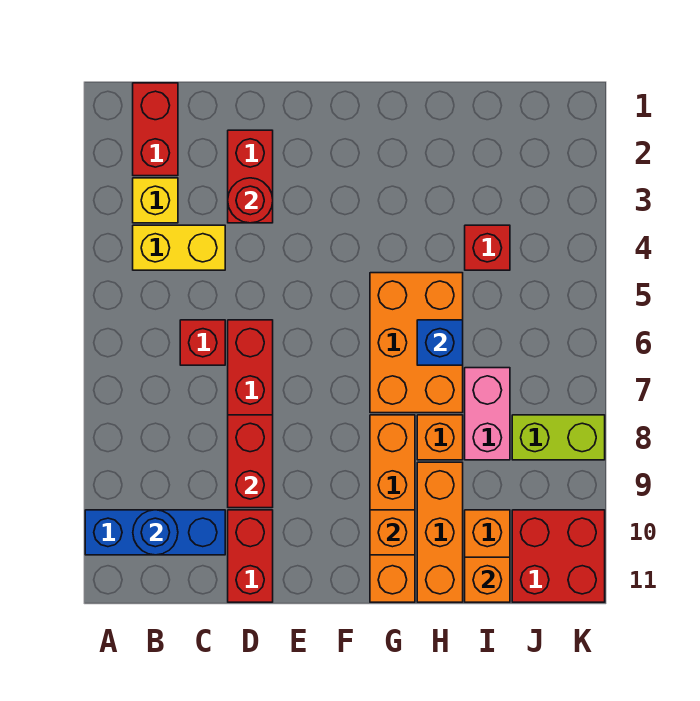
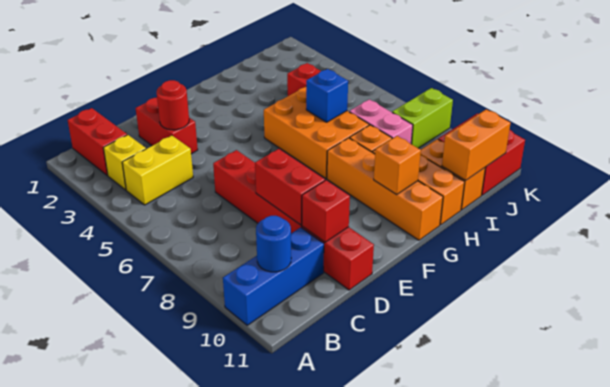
red brick C6 level 1 -> red brick D10 level 2
orange brick I11 level 2 -> orange brick I11:J11 level 2

